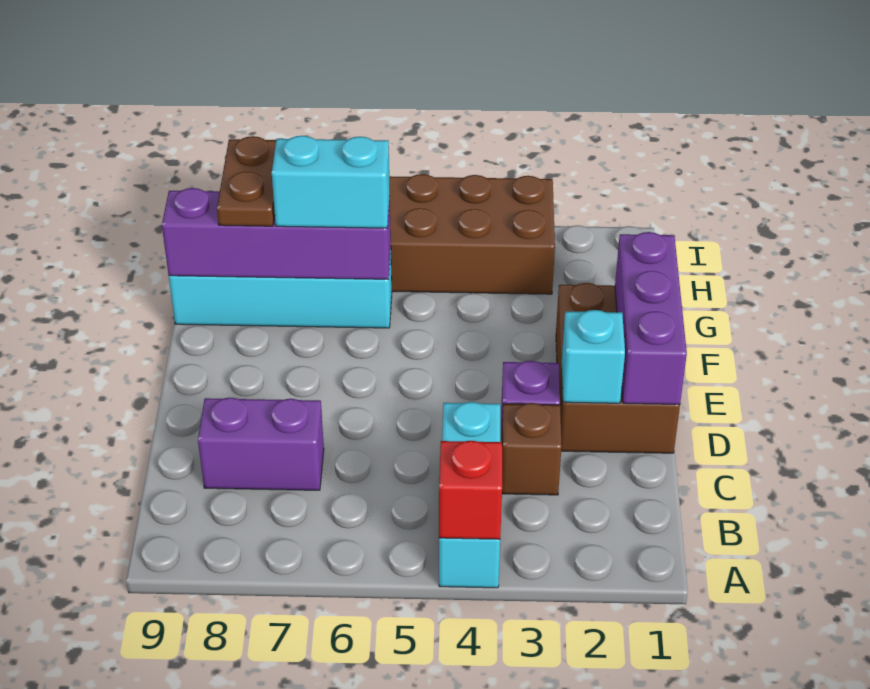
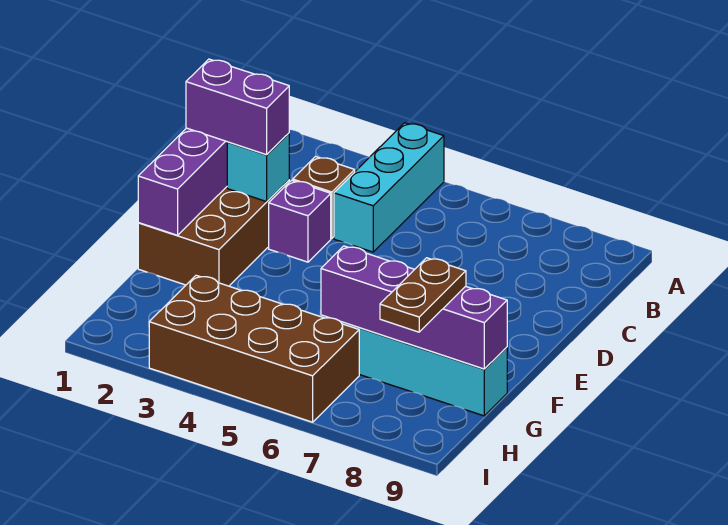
red brick A4 level 2 -> none
purple brick C7:C8 level 1 -> purple brick D1:D2 level 3
cyan brick G6:G7 level 3 -> none

